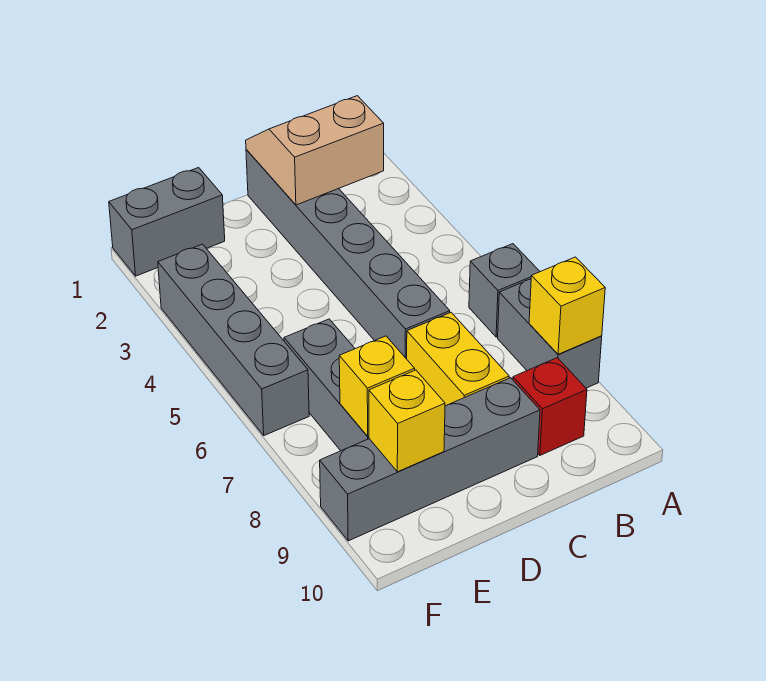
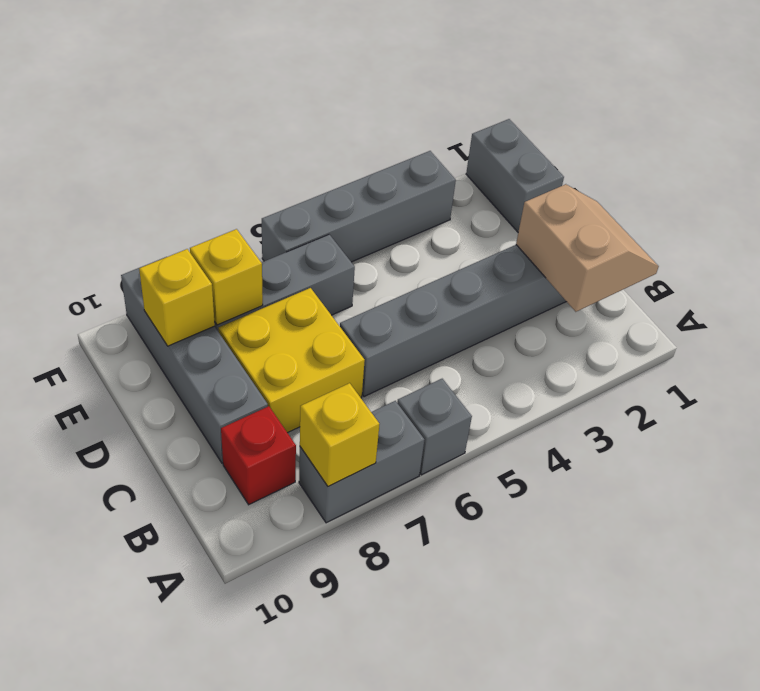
yellow brick C7:C8 level 1 -> yellow brick C7:D8 level 1

